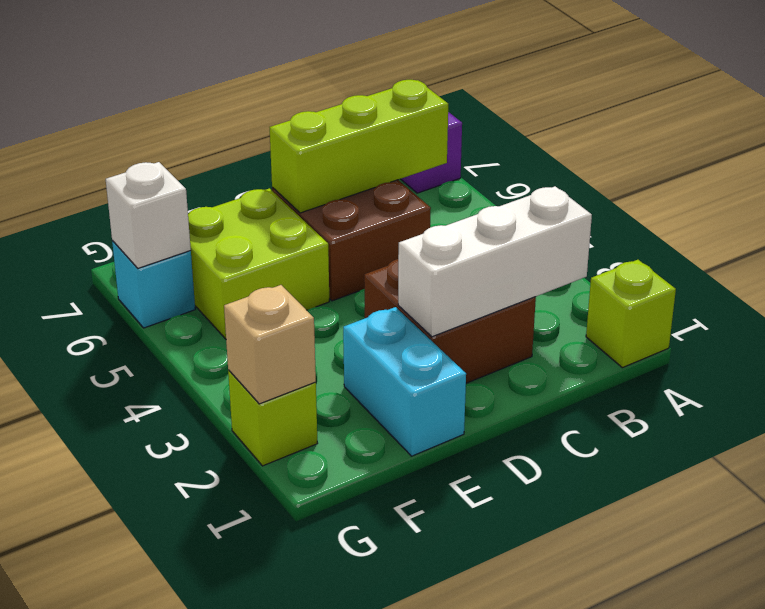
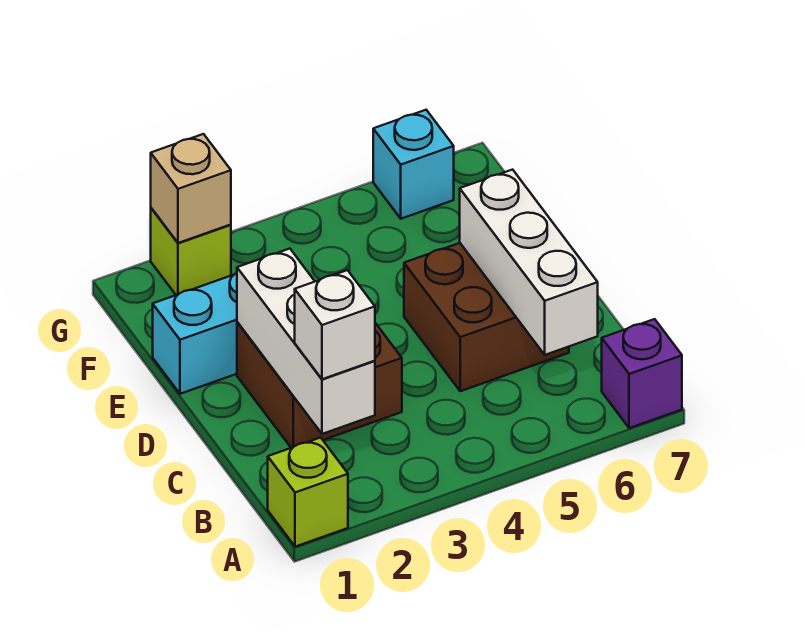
lime brick B6:D6 level 2 -> white brick B6:D6 level 2
lime brick E5:F6 level 1 -> none
white brick G6 level 2 -> white brick B2 level 3

